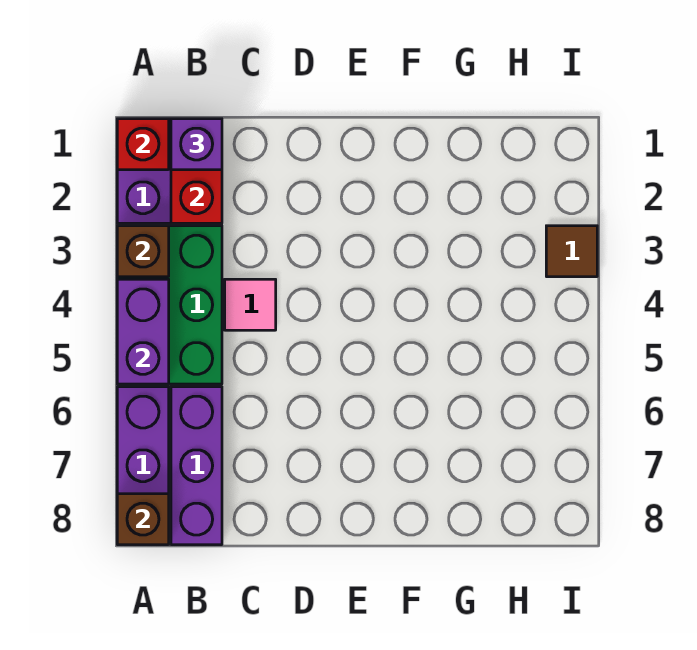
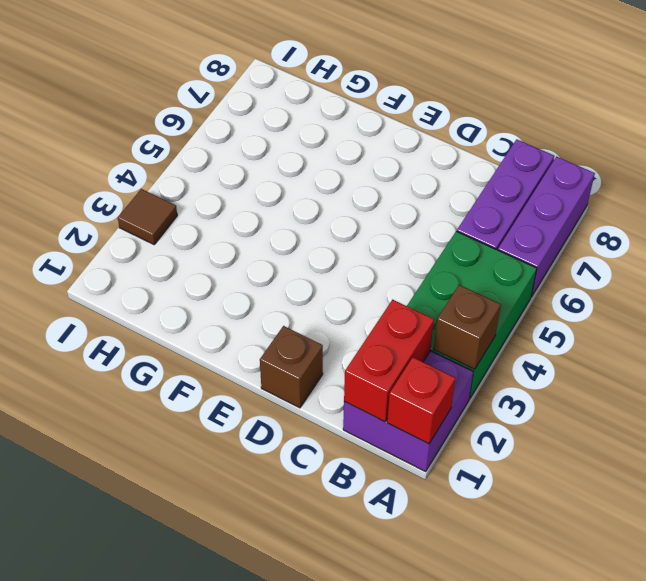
purple brick A4:A5 level 2 -> none
brown brick A8 level 2 -> brown brick D1 level 1
purple brick B1 level 3 -> none
pink tile C4 level 1 -> none

